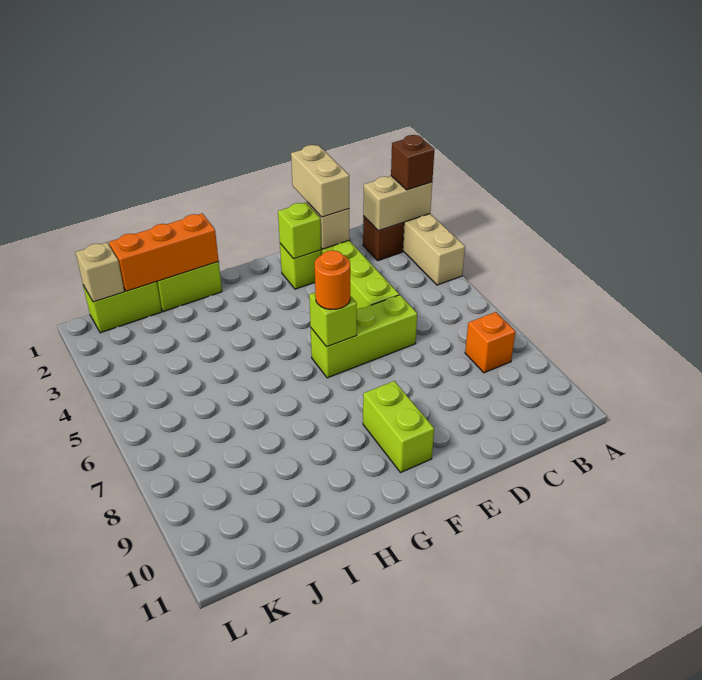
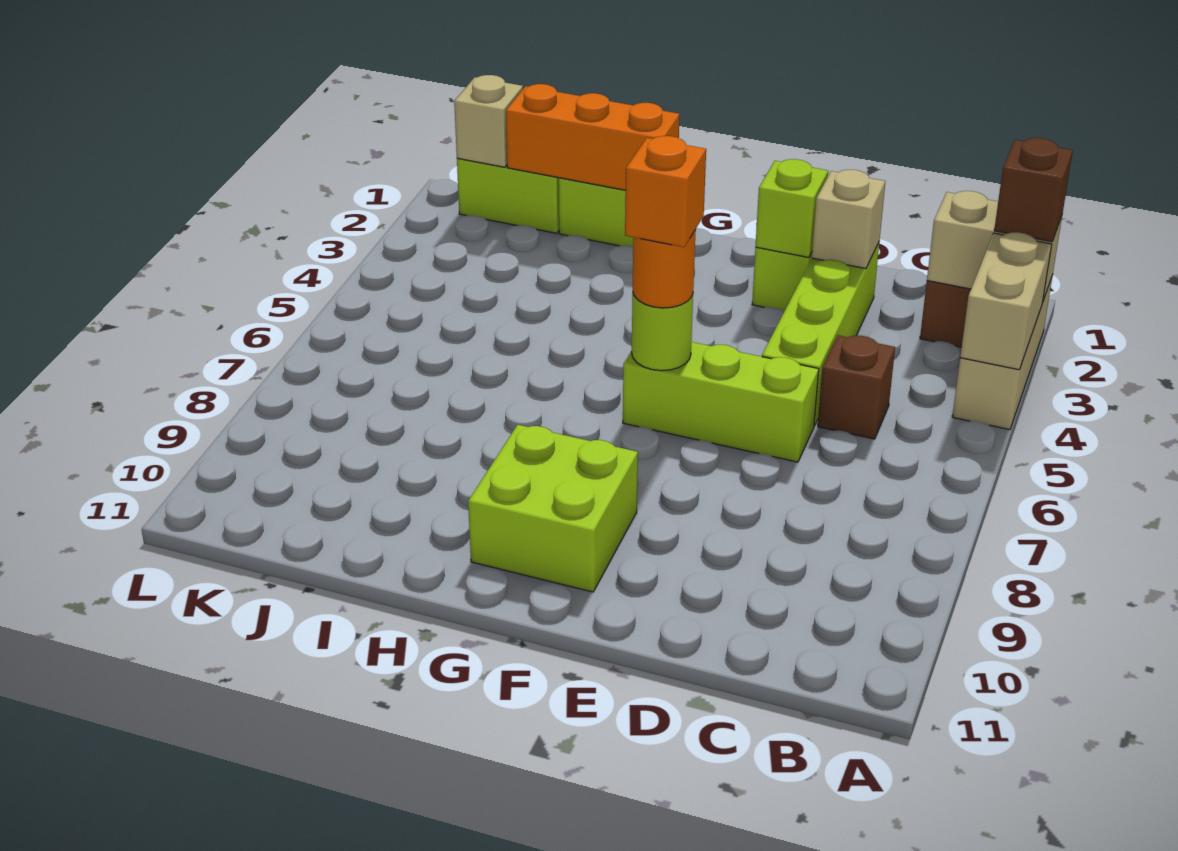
orange brick B8 level 1 -> orange brick F6 level 4
none -> brown brick C5 level 1
tan brick D1:D2 level 3 -> tan brick A3:A4 level 2
lime brick F6 level 2 -> lime round brick F6 level 2
lime brick F9:F10 level 1 -> lime brick F9:G10 level 1

